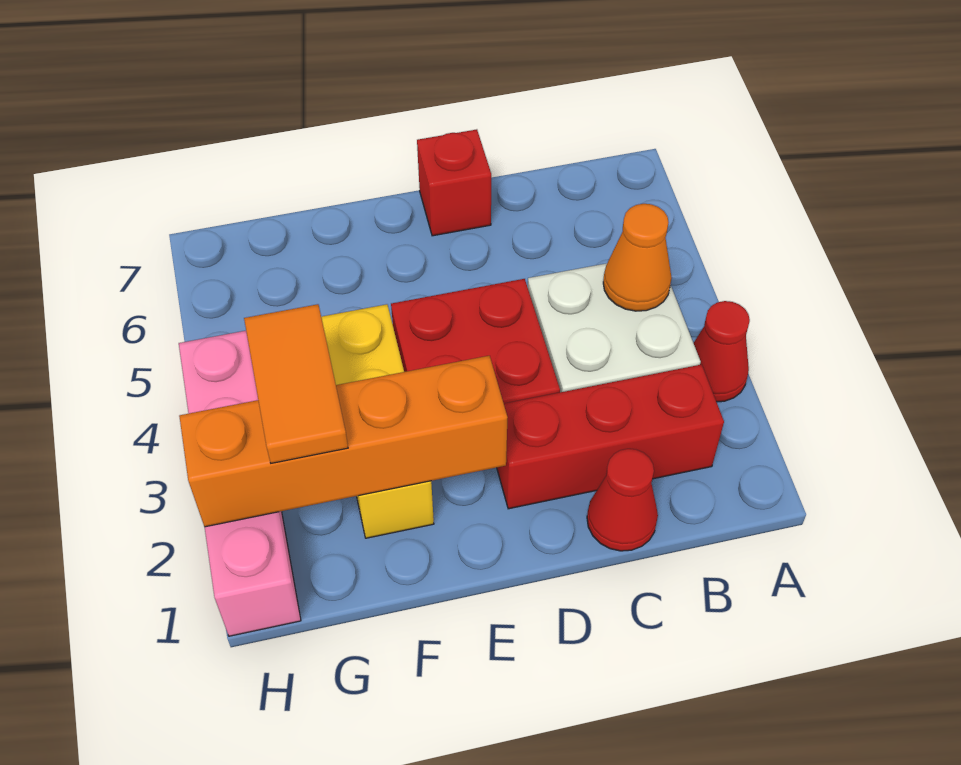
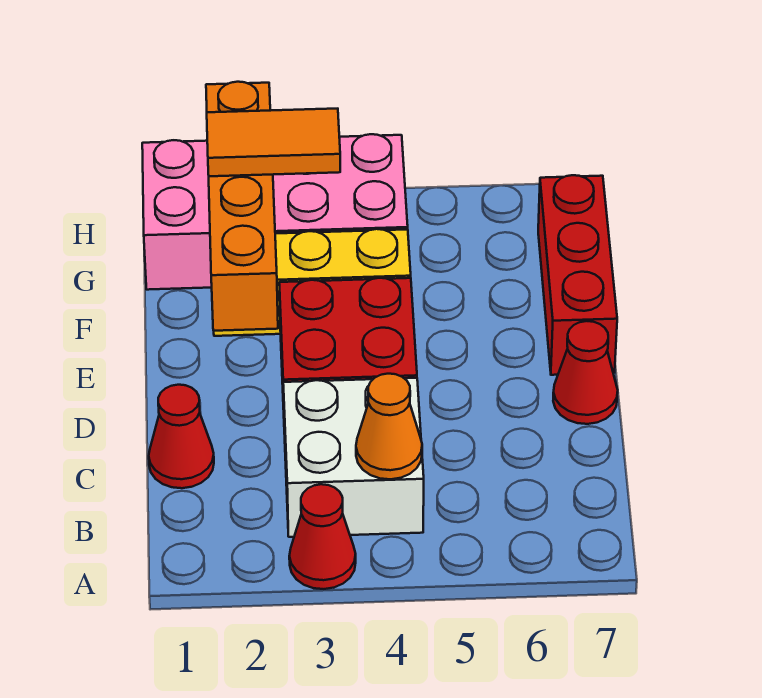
red brick B2:D2 level 1 -> red brick E7:G7 level 1
red brick D7 level 1 -> red cone D7 level 1
pink brick H1:H4 level 1 -> pink brick G1:H4 level 1

